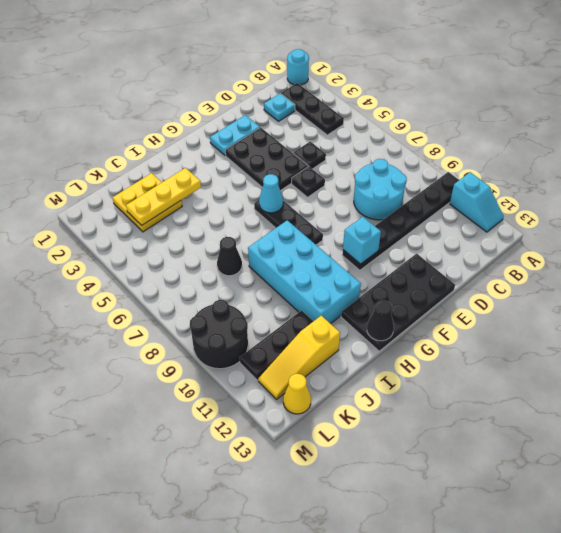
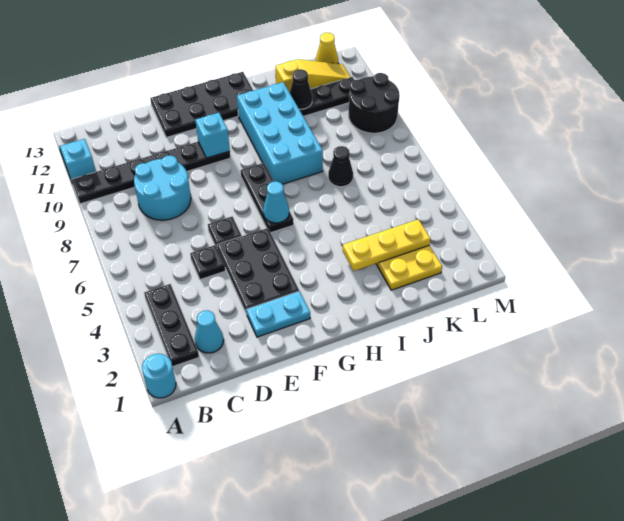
cyan plate C2 level 1 -> cyan cone C2 level 1
black cone H13 level 2 -> black cone J11 level 2

